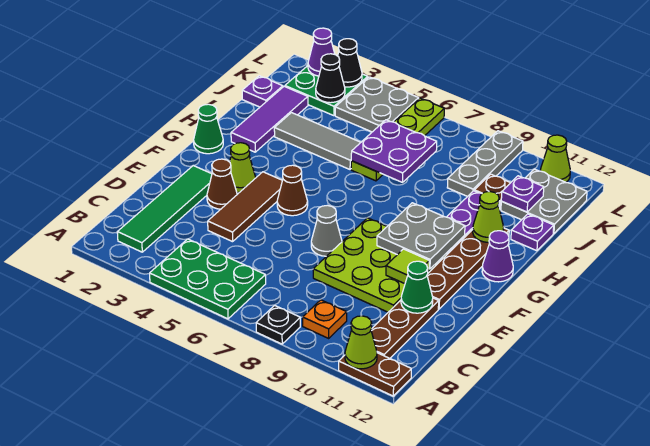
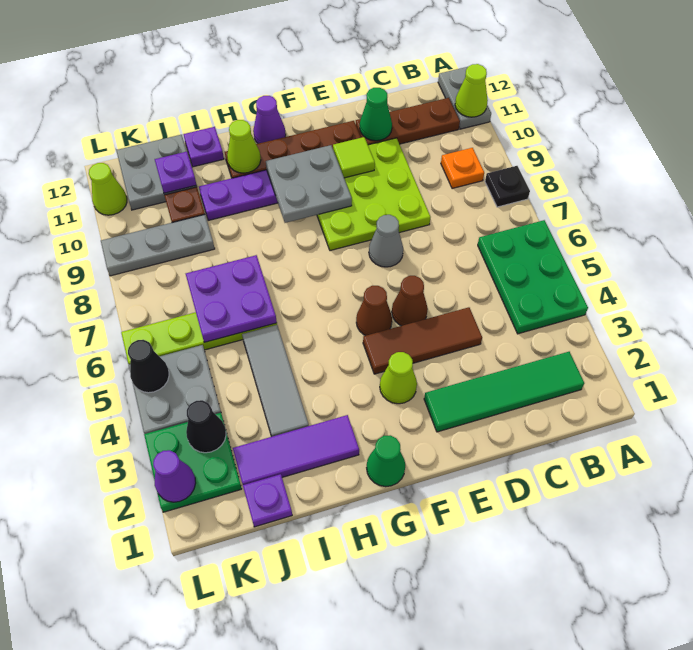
brown plate A11:A12 level 1 -> grey plate A11:A12 level 1
brown cone E3 level 1 -> brown cone E5 level 1
black cone L3 level 2 -> black cone L5 level 2

